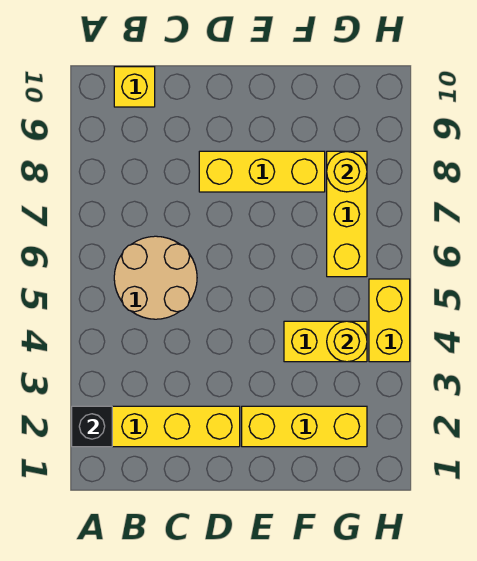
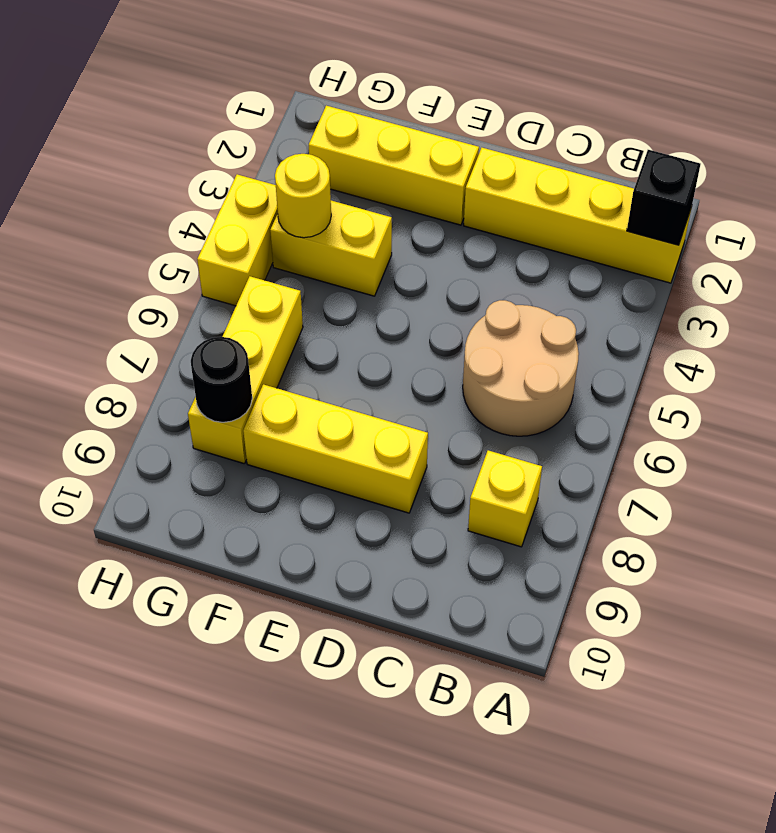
yellow brick B10 level 1 -> yellow brick B8 level 1
yellow round brick G8 level 2 -> black round brick G8 level 2

